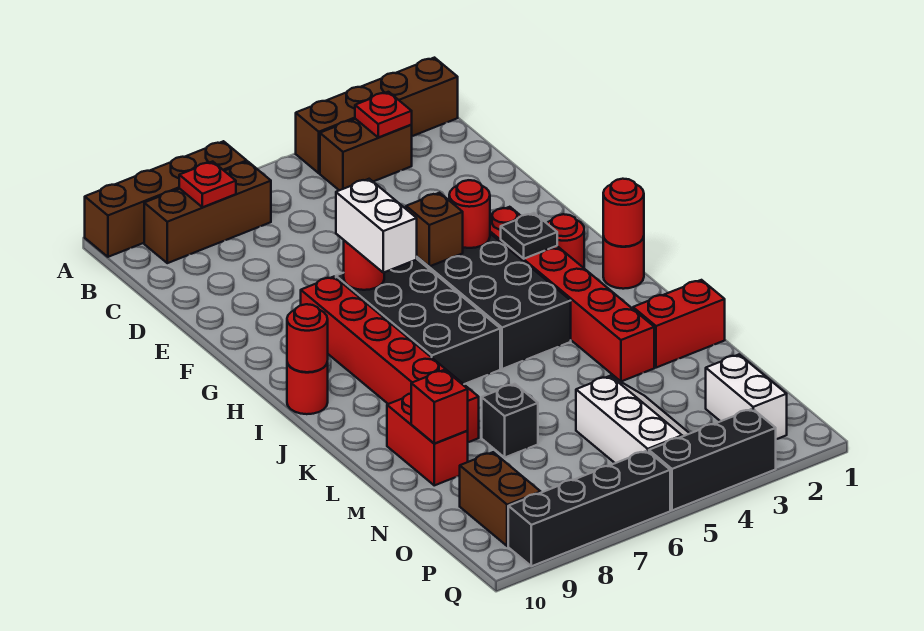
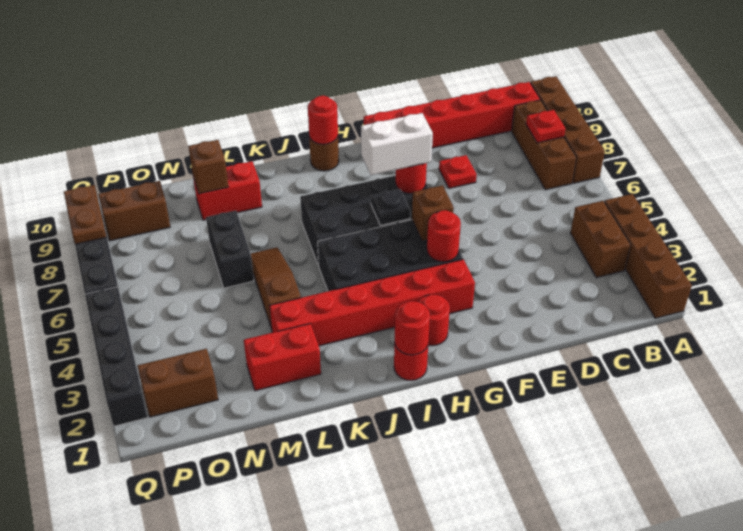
red plate B3 level 2 -> red plate E8 level 1
red brick G8:L8 level 1 -> red brick B10:G10 level 1
black plate H3 level 2 -> black plate H6 level 2
red round brick I10 level 1 -> brown round brick I10 level 1
red brick L1:L2 level 1 -> red brick L2:M2 level 1
none -> brown slope L4:L6 level 1 top 4
black brick M7 level 1 -> black brick M6:M7 level 1
red brick M9 level 2 -> brown brick M9 level 2
white slope N4:P5 level 1 top 5 -> none
white brick O2:P2 level 1 -> brown brick O2:P2 level 1
black brick Q3:Q5 level 1 -> black brick Q2:Q5 level 1
none -> brown plate Q8:Q9 level 2

